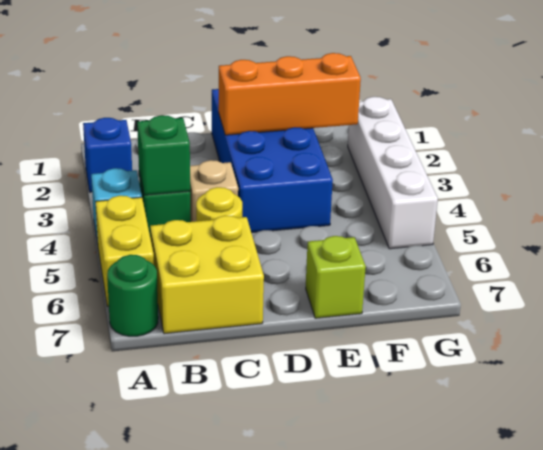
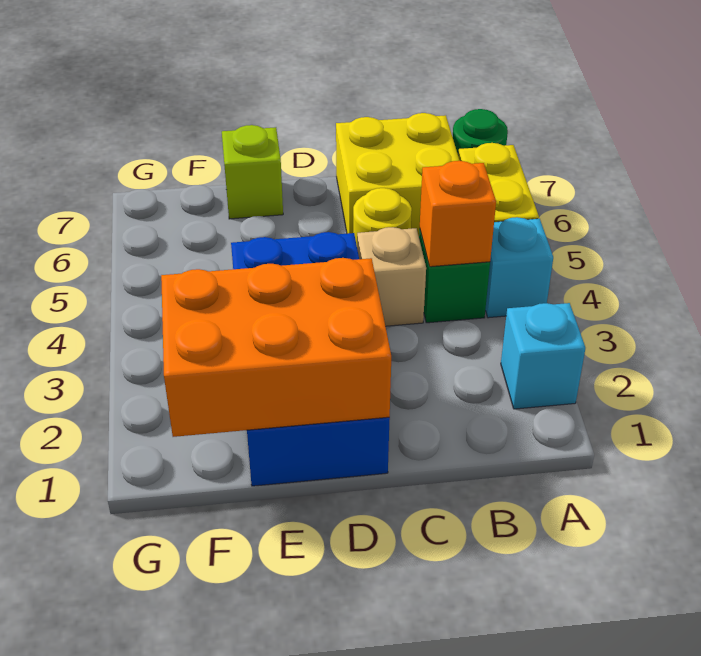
blue brick A2 level 1 -> cyan brick A2 level 1
green brick B4 level 2 -> orange brick B4 level 2
orange brick D2:F2 level 2 -> orange brick D1:F2 level 2
white brick G2:G5 level 1 -> none

